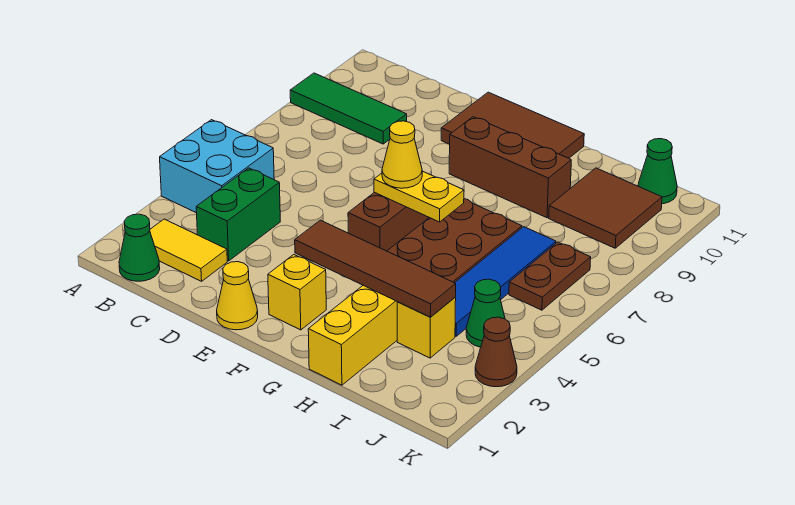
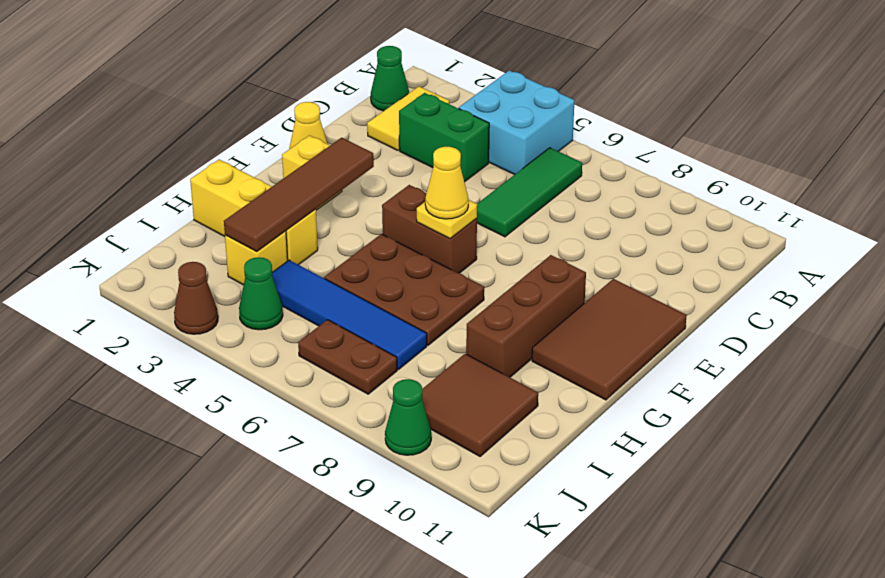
green tile A9:C9 level 1 -> green tile B6:D6 level 1
yellow plate F6:G6 level 2 -> yellow plate F6 level 2
green cone J11 level 1 -> green cone K9 level 1

